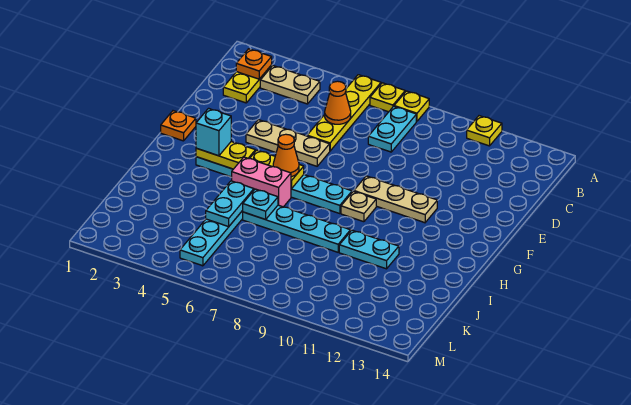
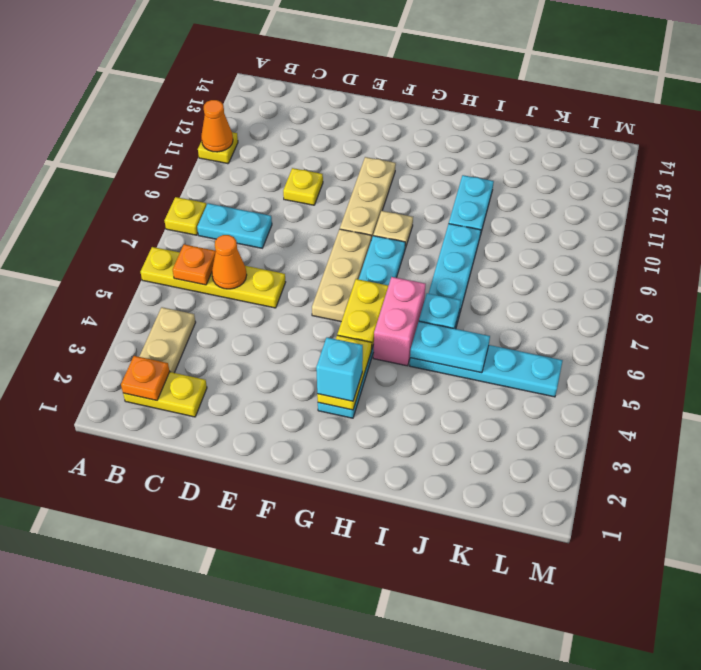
yellow plate A7 level 1 -> yellow plate D10 level 1
tan plate E4:E6 level 1 -> tan plate F6:F8 level 1
orange plate F1 level 1 -> orange plate B6 level 2
orange cone G6 level 3 -> orange cone A11 level 2

